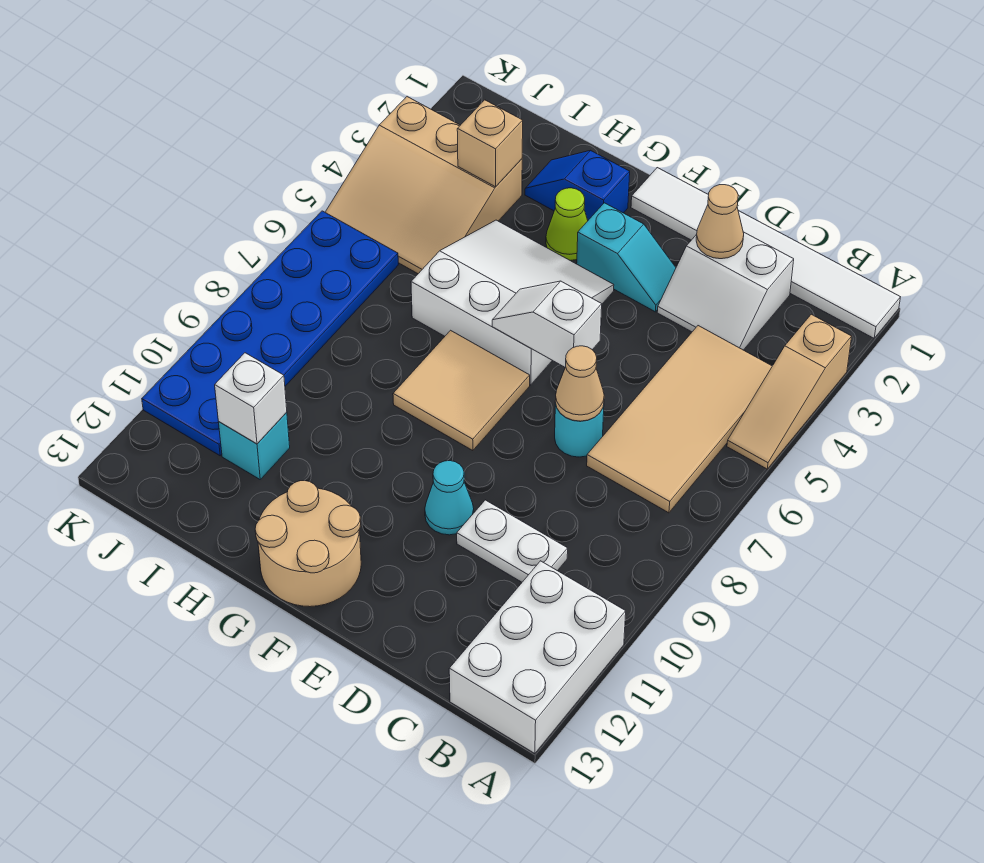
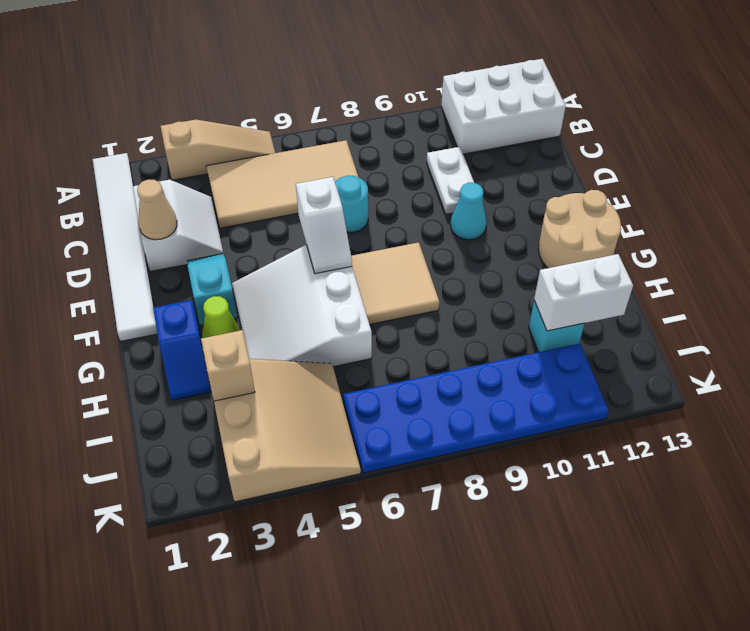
tan cone D7 level 2 -> none
white brick I11 level 2 -> white brick I11:I12 level 2

